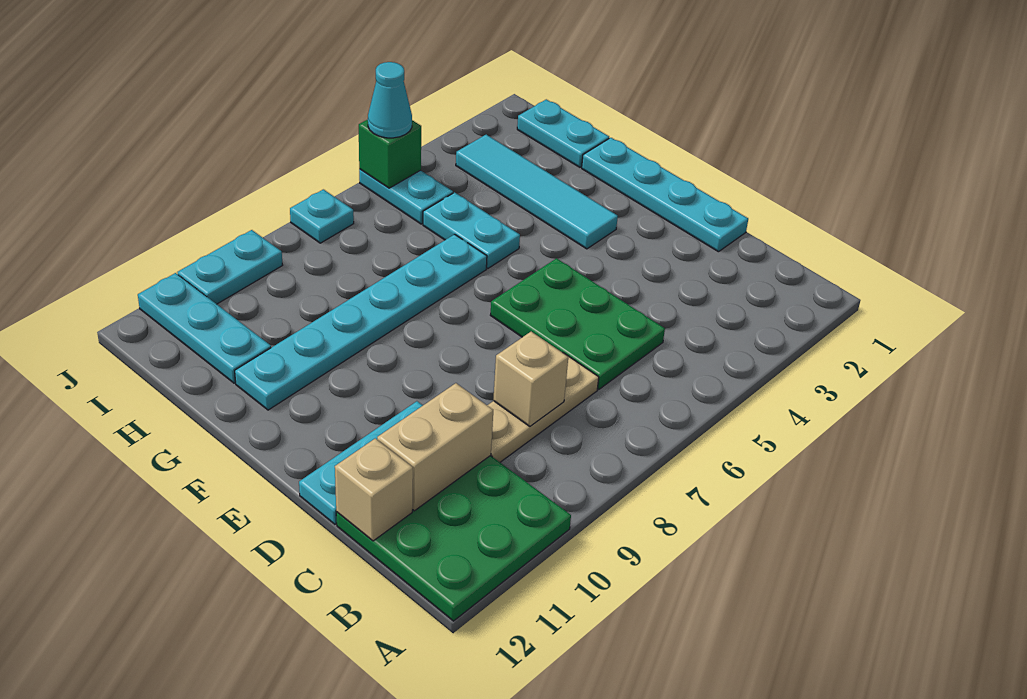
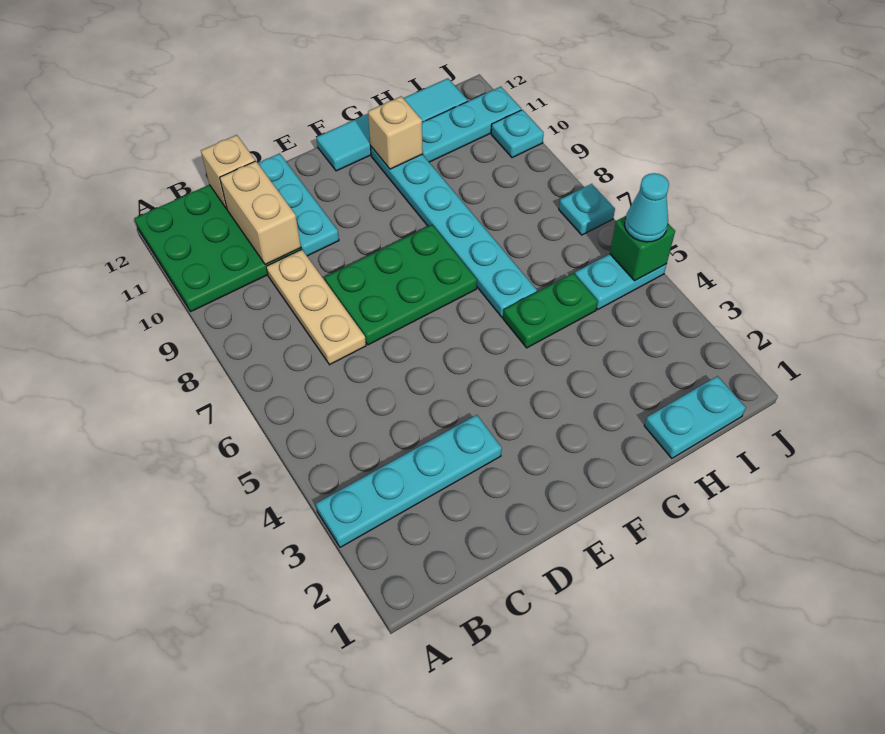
green plate C5:E6 level 1 -> green plate D7:F8 level 1
tan brick C8 level 2 -> tan brick G11 level 2
cyan plate D1:G1 level 1 -> cyan plate A3:D3 level 1
cyan tile F3:I3 level 1 -> cyan tile F12:I12 level 1
cyan plate G5:H5 level 1 -> green plate G5:H5 level 1
cyan plate J9:J10 level 1 -> cyan plate J10 level 1

